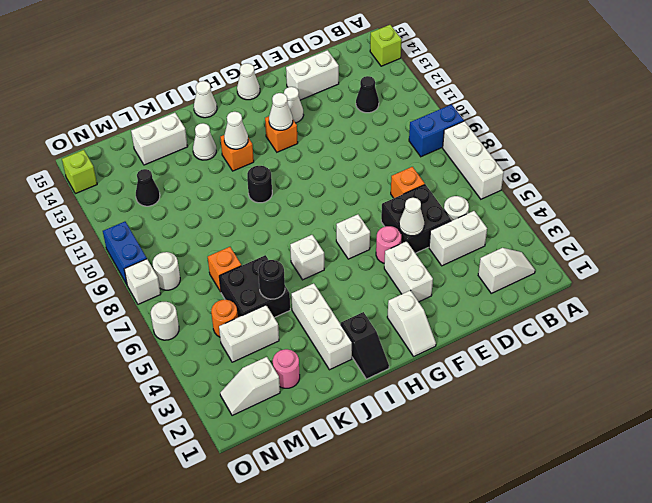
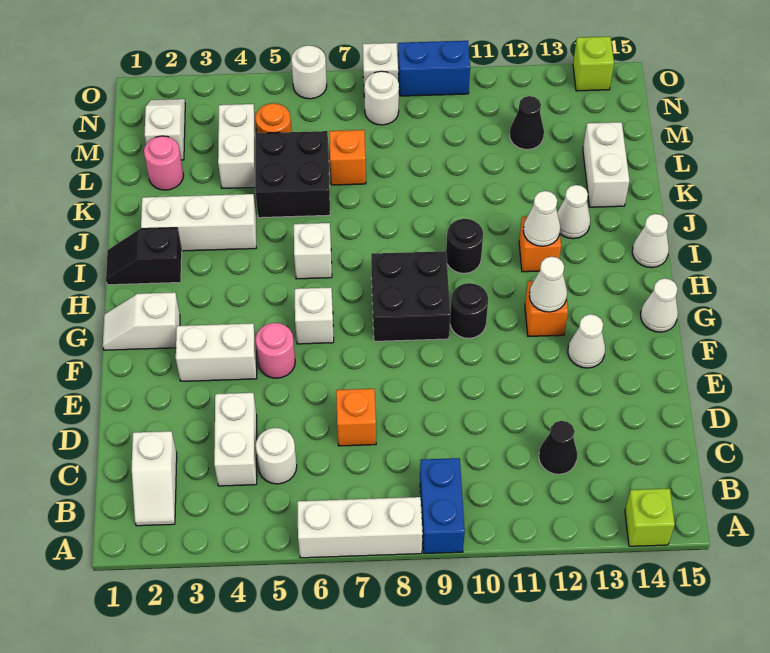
black brick D5:E6 level 1 -> black brick G8:H9 level 1
white brick D14:E14 level 1 -> none
white cone E5 level 2 -> none
black round brick K5 level 2 -> black round brick G10 level 1

